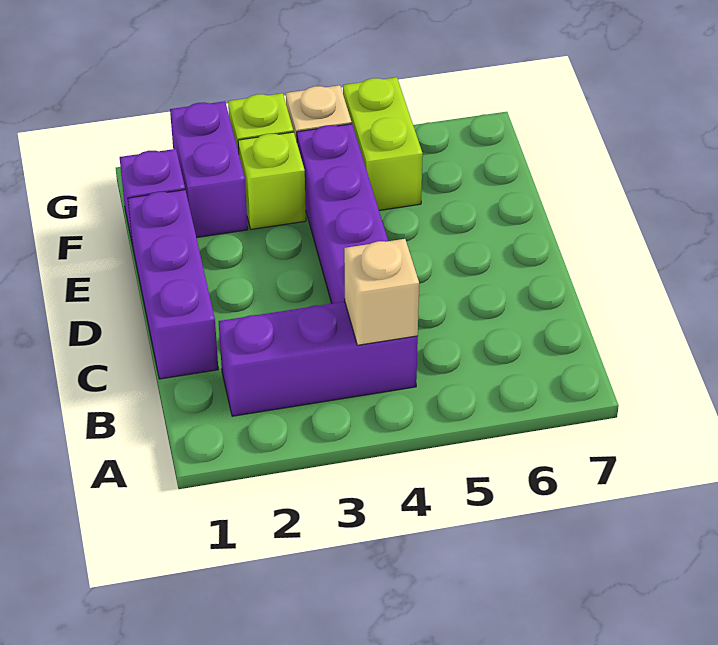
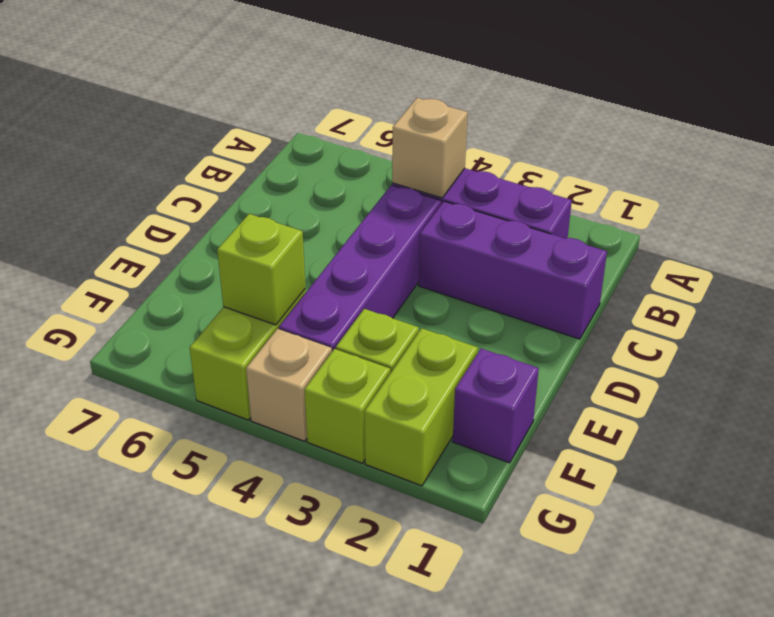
purple brick C1:E1 level 1 -> purple brick C1:C3 level 1
purple brick F2:G2 level 1 -> lime brick F2:G2 level 1
none -> lime brick F5 level 2

